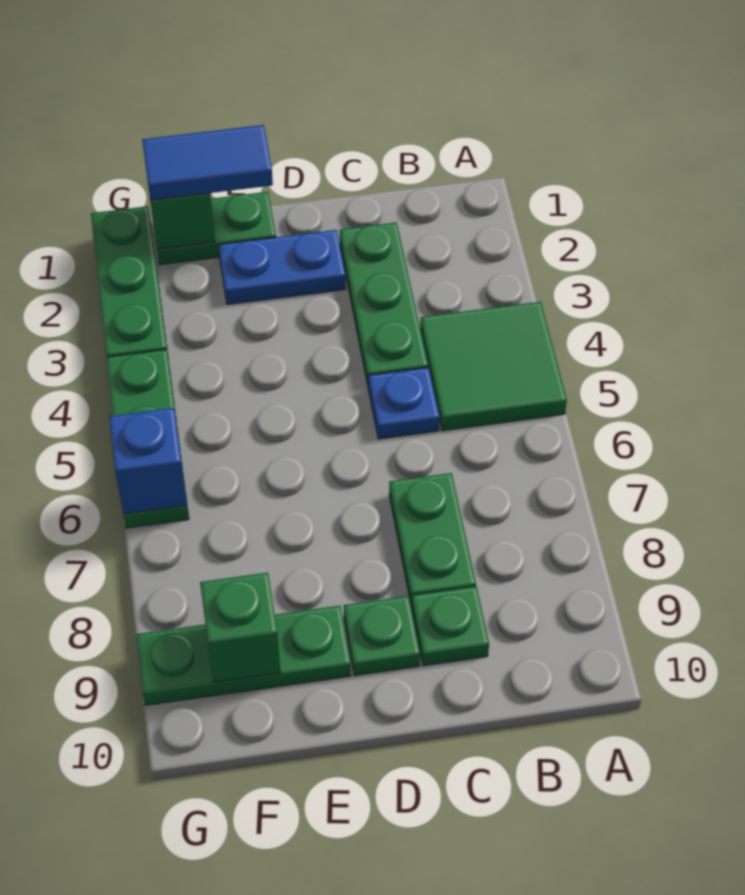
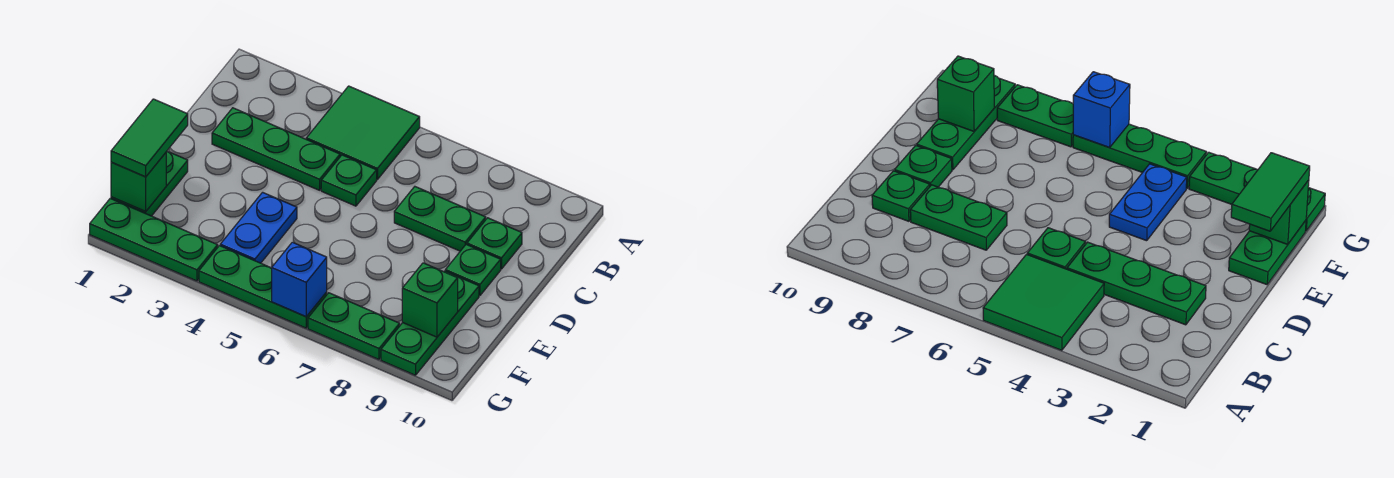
blue plate C5 level 1 -> green plate C5 level 1
blue plate D2:E2 level 1 -> blue plate E4:F4 level 1
blue tile E1:F1 level 3 -> green tile E1:F1 level 3
none -> green plate G7:G8 level 1

